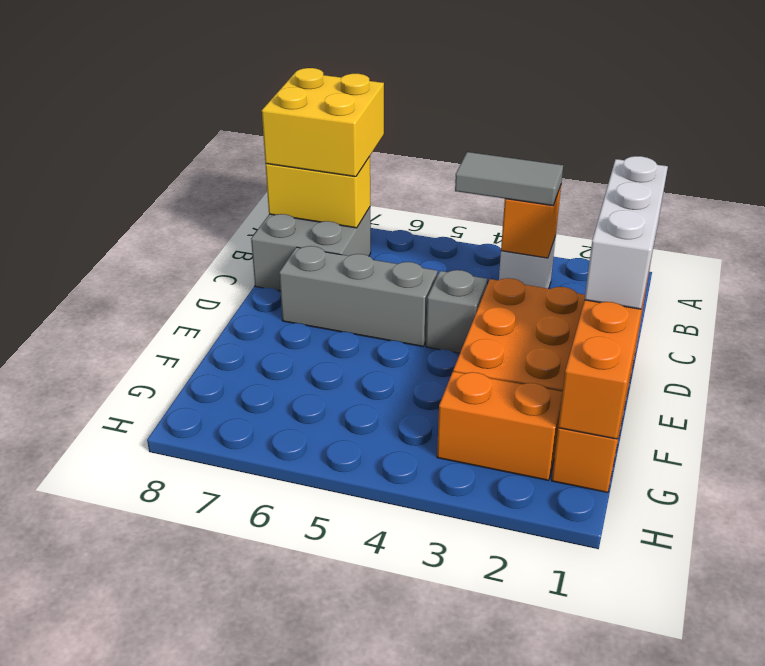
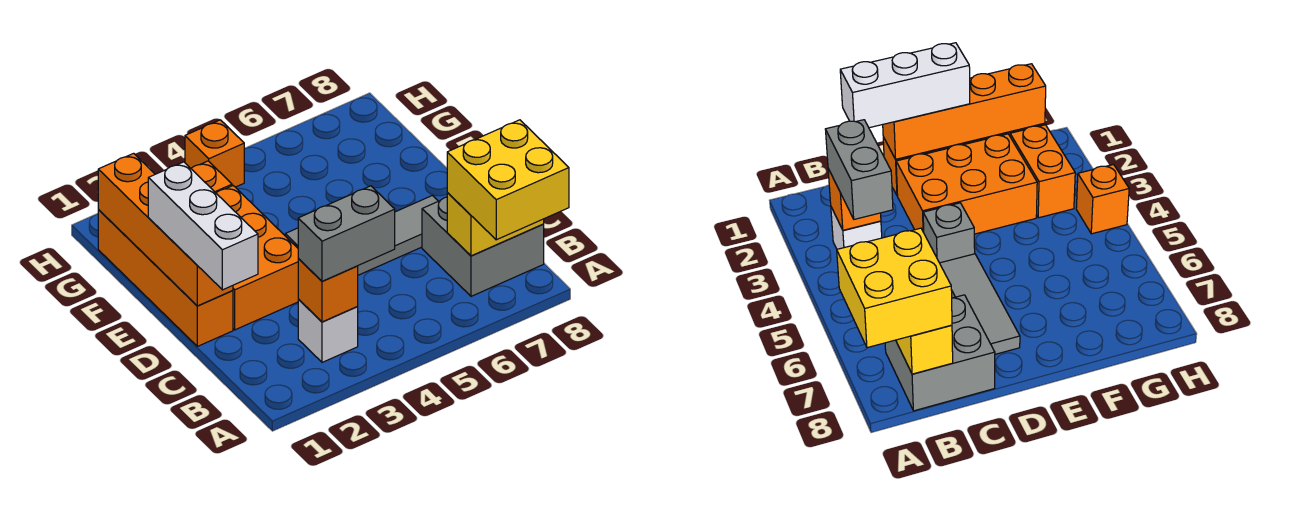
grey tile B3:B4 level 3 -> grey brick B3:B4 level 3
grey brick D5:D7 level 1 -> grey tile D5:D7 level 1
none -> orange brick H4 level 1

